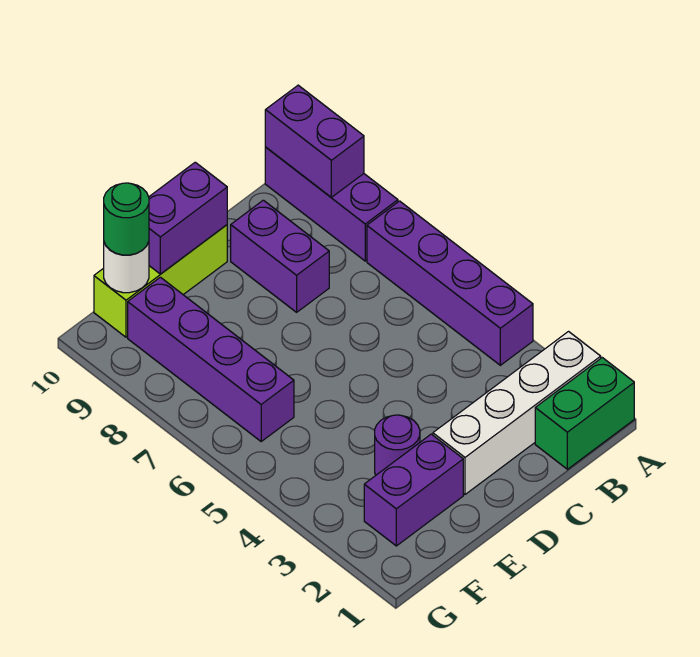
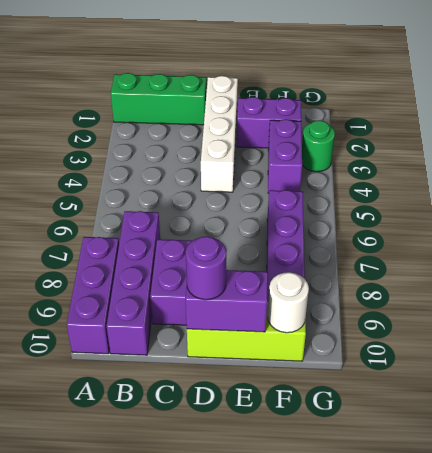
green brick A1:B1 level 1 -> green brick A1:C1 level 1
white brick A2:D2 level 1 -> white brick D1:D4 level 1
purple brick A4:A7 level 1 -> purple brick B7:B10 level 1
purple brick A9:A10 level 2 -> purple brick F3:F4 level 1
purple round brick E3 level 1 -> purple round brick D10 level 3
green round brick F10 level 3 -> green round brick G3 level 1

